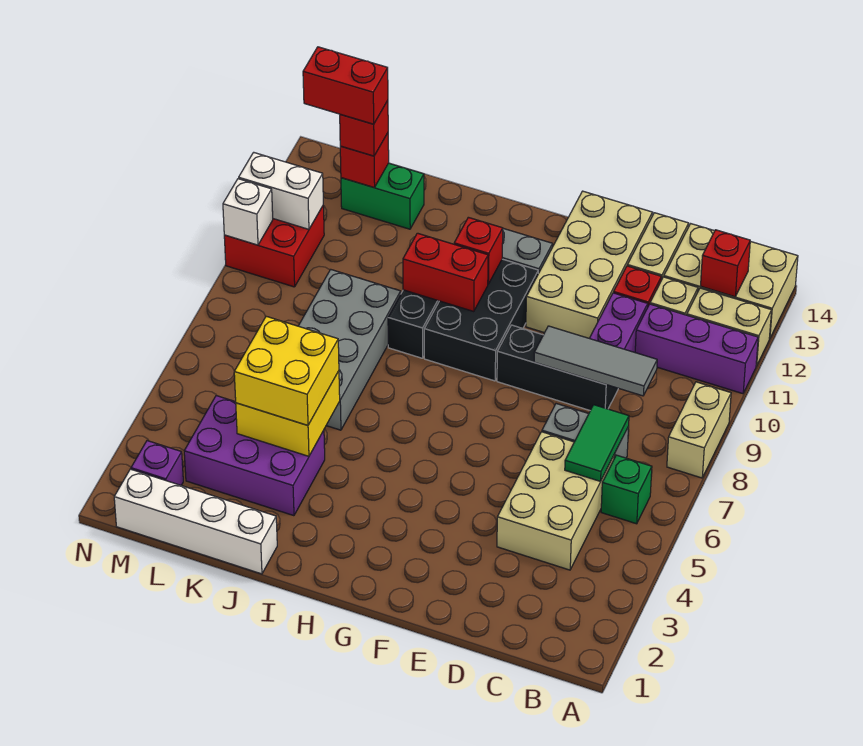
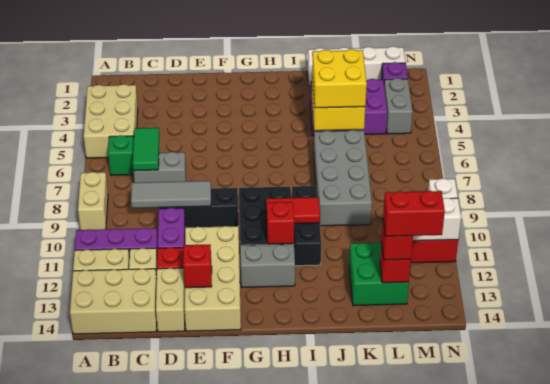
red brick B13 level 2 -> red brick E13 level 2
tan brick C4:D6 level 1 -> tan brick A3:B5 level 1
red brick H10:I10 level 2 -> red tile H10:I10 level 2
green brick K13:L13 level 1 -> green brick K12:L13 level 1
none -> grey brick M3:M4 level 1

